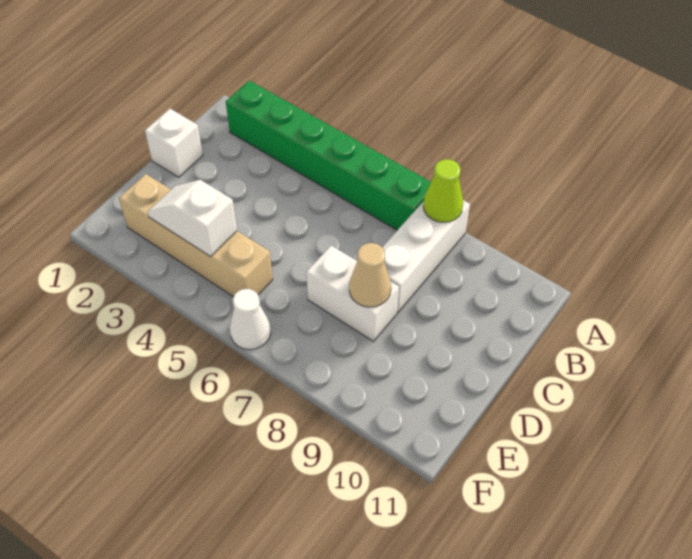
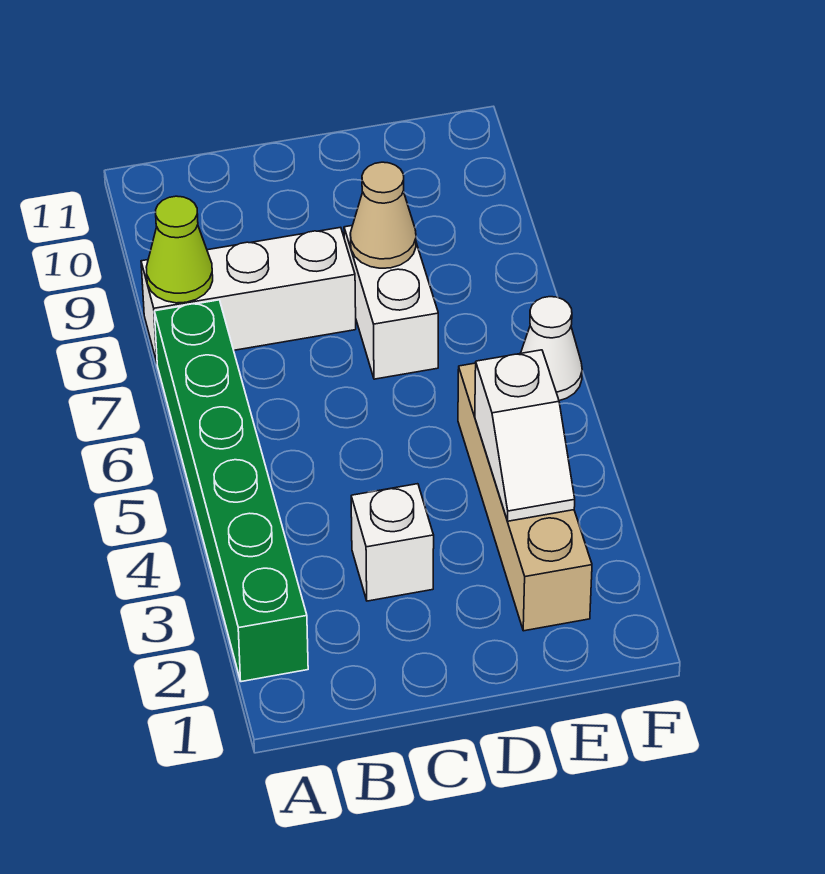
white brick C1 level 1 -> white brick C3 level 1

